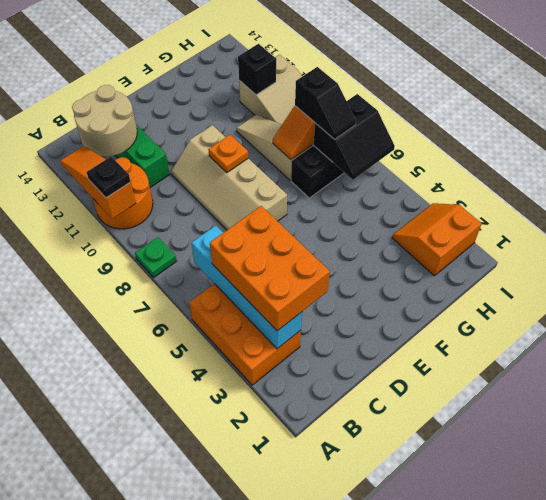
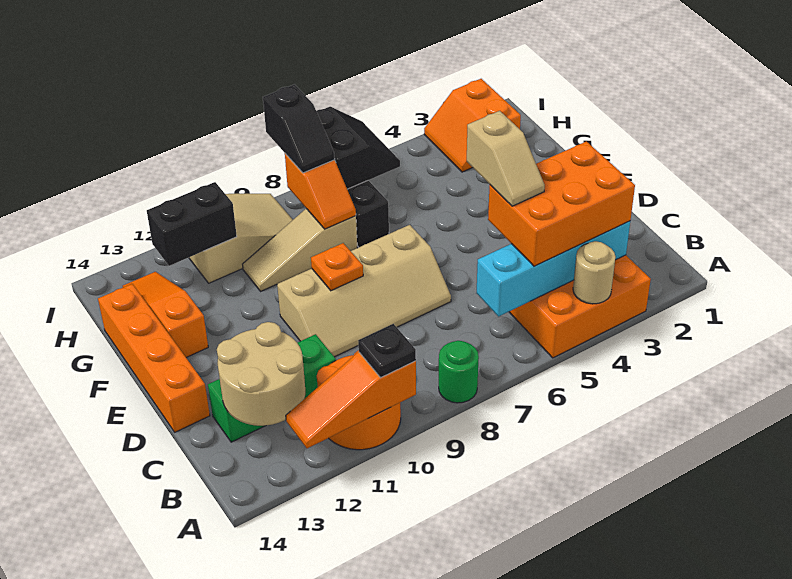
none -> tan round brick A4 level 2
green plate A8 level 1 -> green round brick A8 level 1
none -> tan slope C5:D5 level 4 top D
none -> orange brick D14:G14 level 1
none -> orange slope F13:H13 level 1 top F
black slope H7:H8 level 3 top 8 -> black slope H8:I8 level 3 top I
black brick H11 level 2 -> black brick H11:H12 level 2

